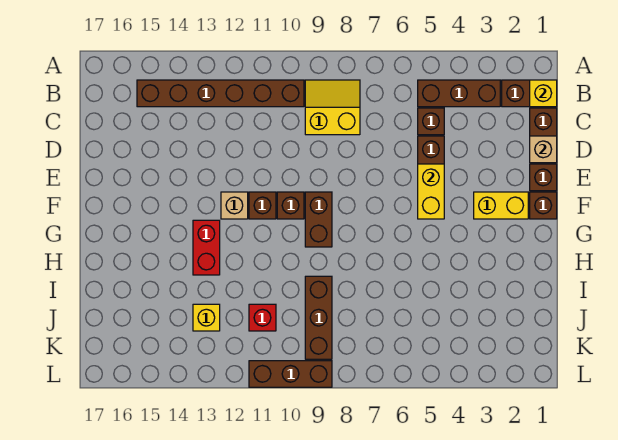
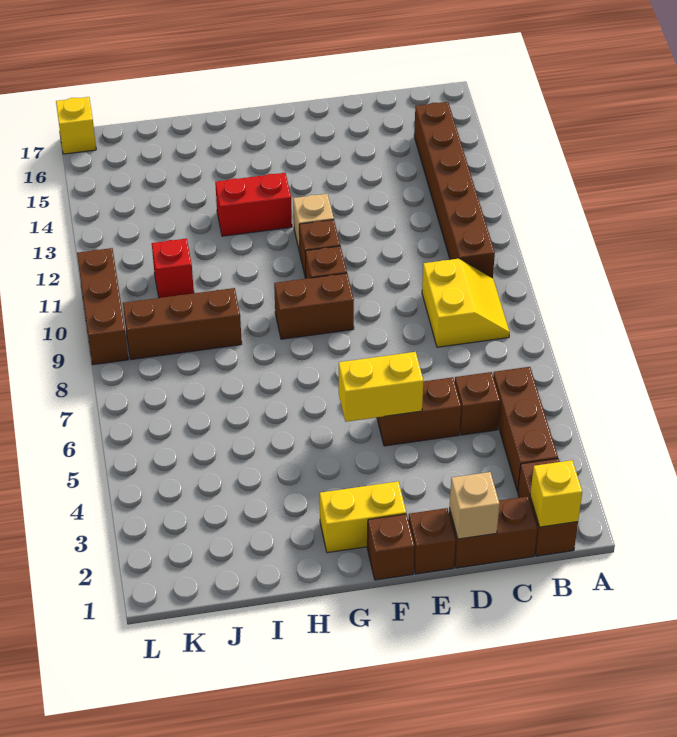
yellow brick F2:F3 level 1 -> yellow brick F2:G2 level 1
yellow brick J13 level 1 -> yellow brick L17 level 1

